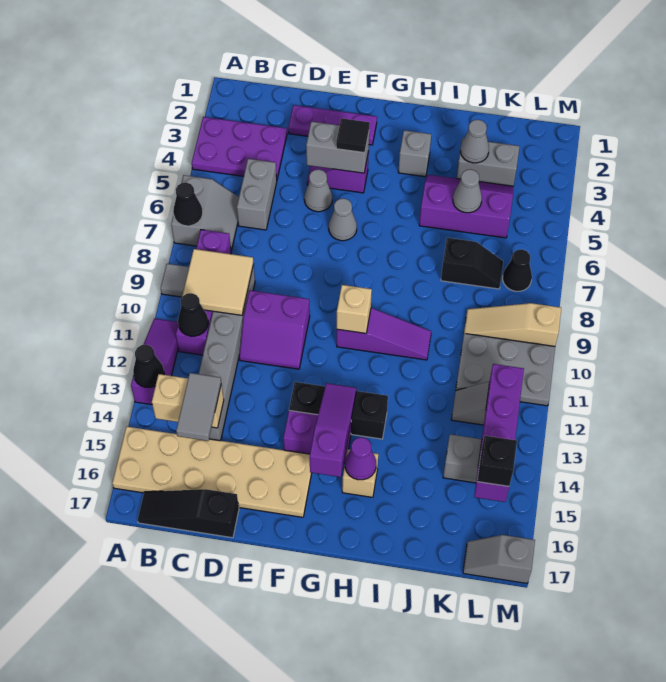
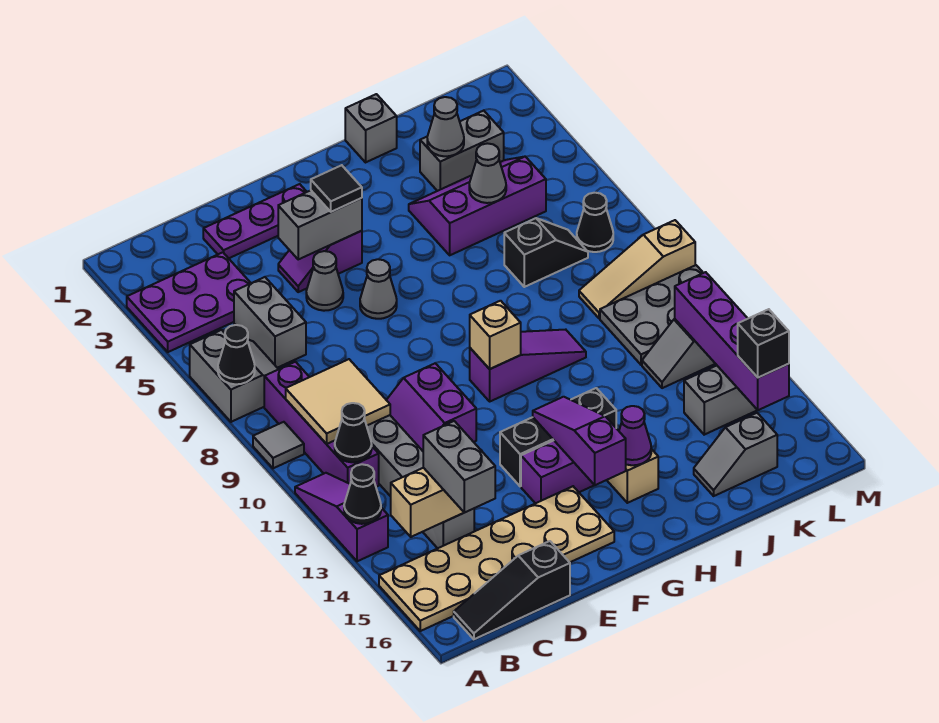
grey tile C14:C15 level 3 -> grey brick C14:C15 level 3
purple slope D10:E11 level 1 top 10 -> purple slope D10:E11 level 1 top E
grey brick H3 level 1 -> grey brick I1 level 1
grey slope L17:M17 level 1 top M -> grey slope J16:K16 level 1 top K

